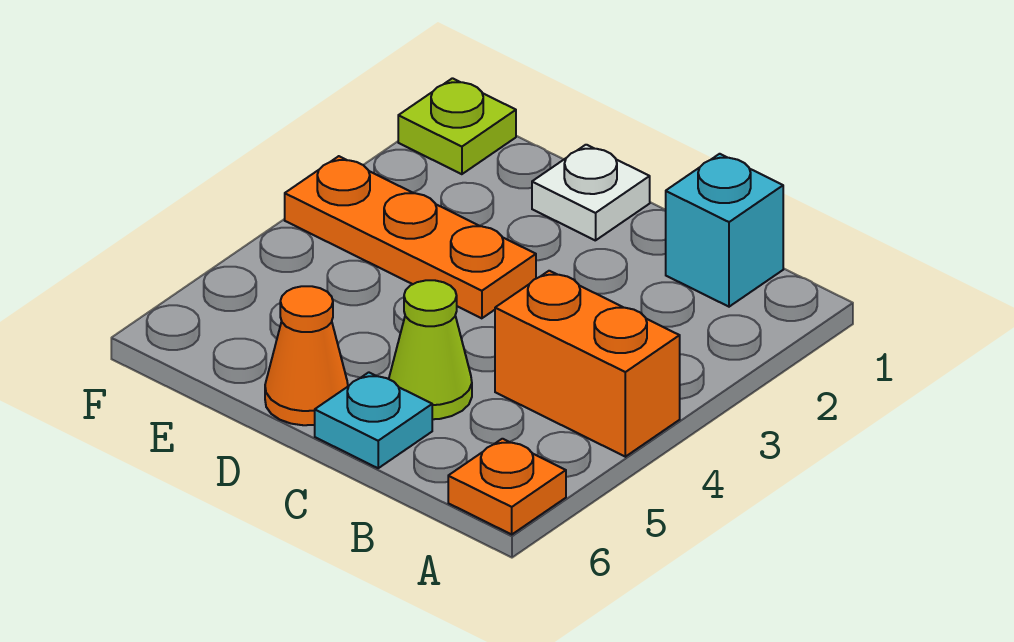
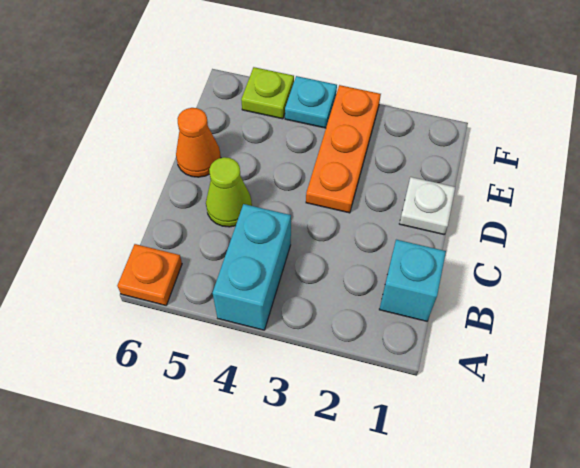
orange brick A4:B4 level 1 -> cyan brick A4:B4 level 1
cyan plate C6 level 1 -> cyan plate F4 level 1
lime plate F1 level 1 -> lime plate F5 level 1

